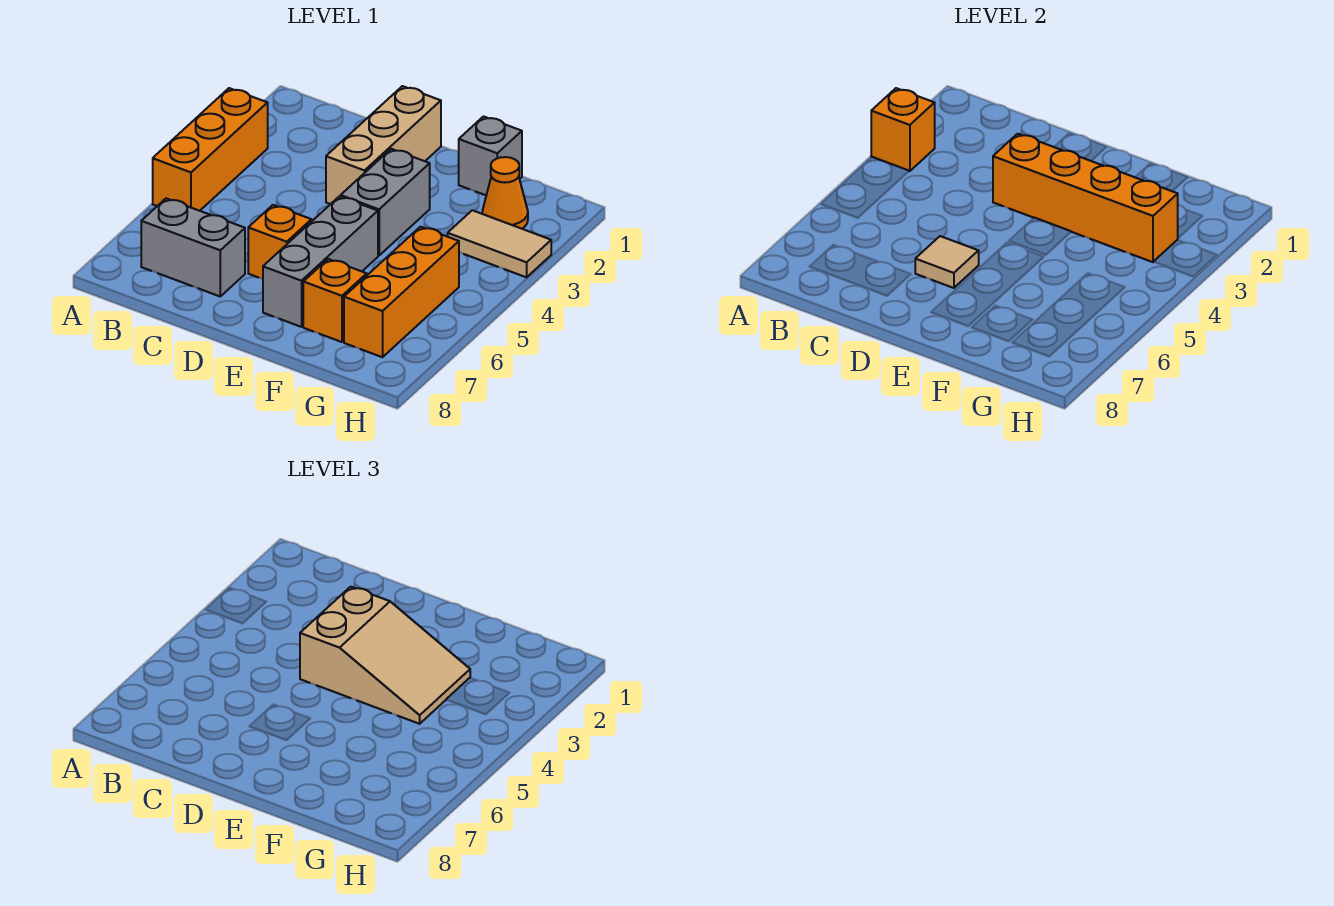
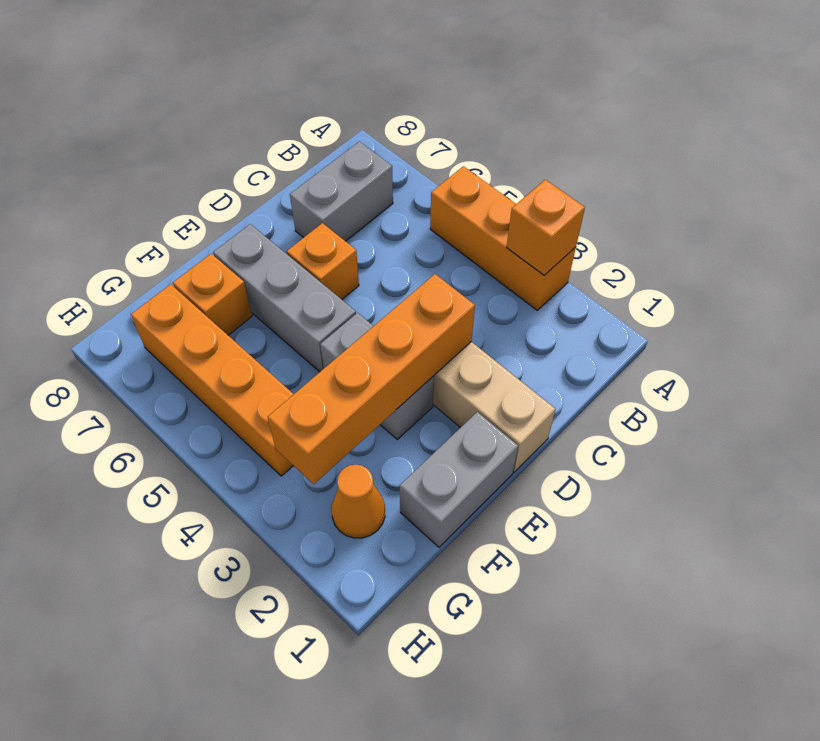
tan slope D3:F4 level 3 top D -> none
tan tile D6 level 2 -> none
grey brick F1 level 1 -> grey brick E1:F1 level 1
tan tile G3:H3 level 1 -> none
orange brick G5:G7 level 1 -> orange brick G4:G7 level 1

